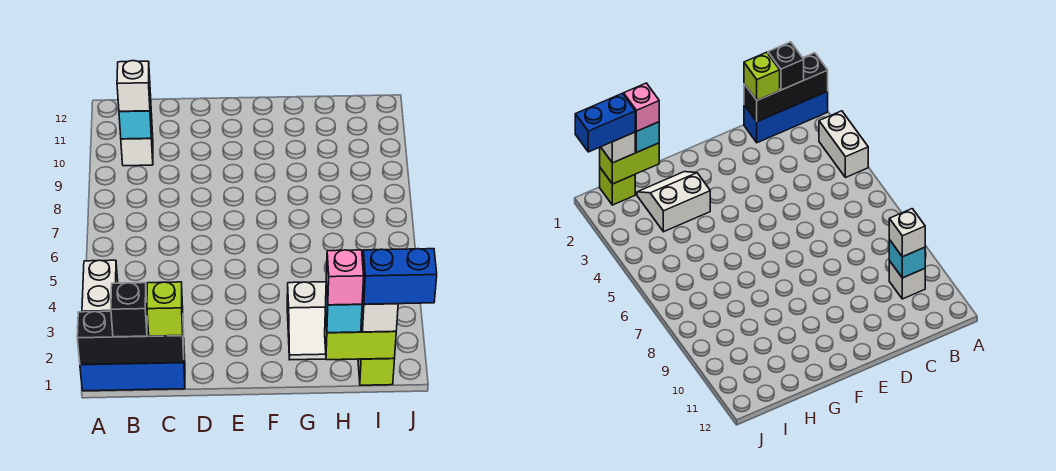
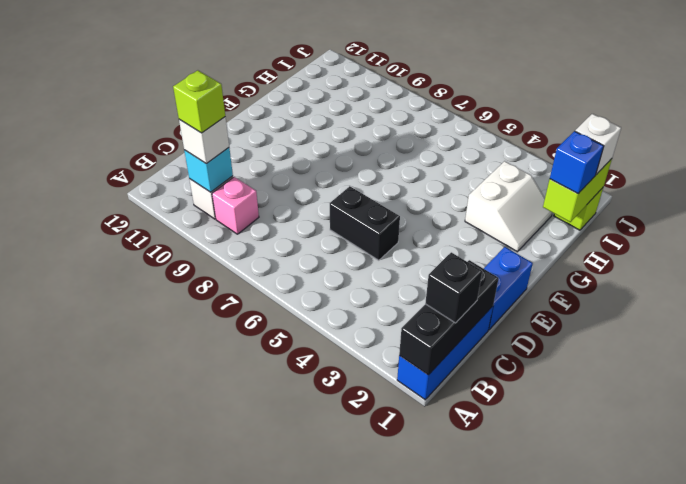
white brick A3:A4 level 1 -> none
lime brick C1 level 3 -> lime brick B10 level 4
none -> black brick D5:D6 level 1
cyan brick H1 level 3 -> blue brick H1 level 3
pink brick H1 level 4 -> pink brick B9 level 1
blue brick I1:J1 level 4 -> blue brick D1:E1 level 1

